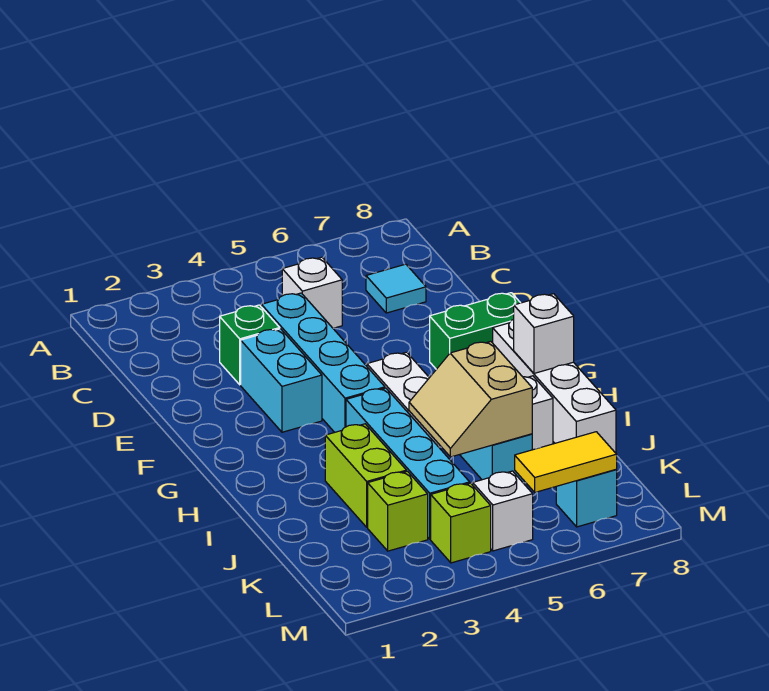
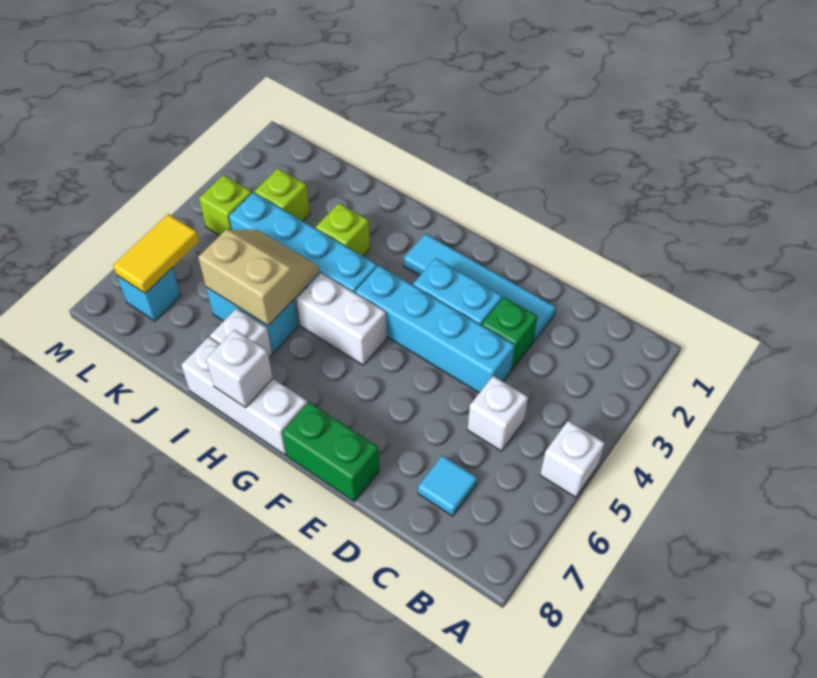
none -> cyan tile D2:G2 level 1
green brick F7:F8 level 1 -> green brick E8:F8 level 1
white brick G8:J8 level 1 -> white brick G8:I8 level 1
lime brick I3:J3 level 1 -> lime brick I3 level 1
white brick L5 level 1 -> white brick A5 level 1

